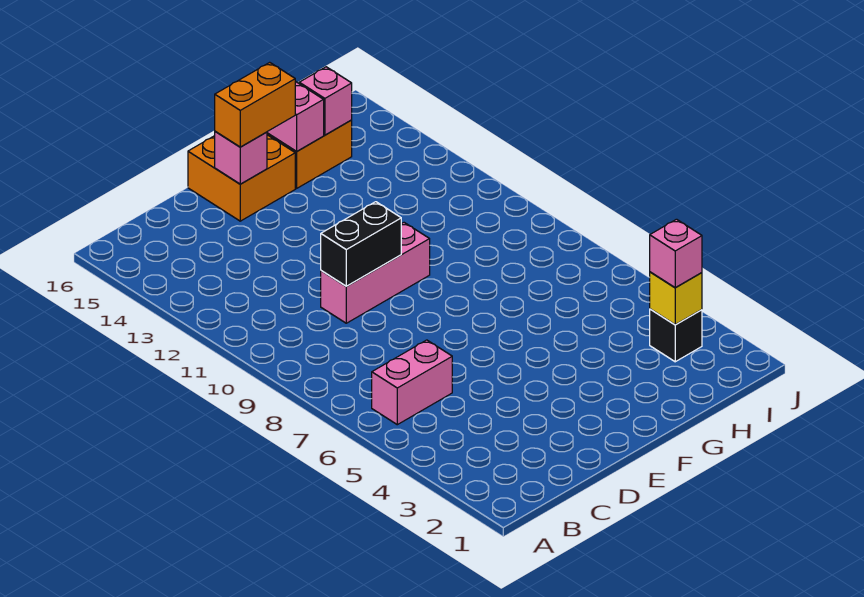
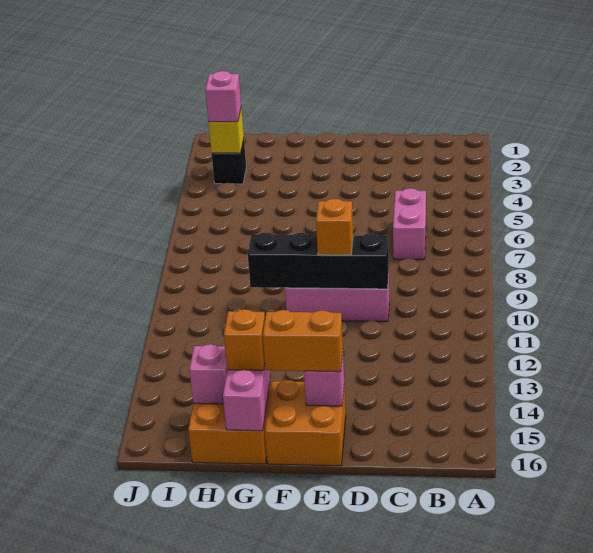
pink brick B6:C6 level 1 -> pink brick C6:C7 level 1
black brick D10:E10 level 2 -> black brick D10:G10 level 2
none -> orange brick E10 level 3
none -> orange brick G15 level 3

